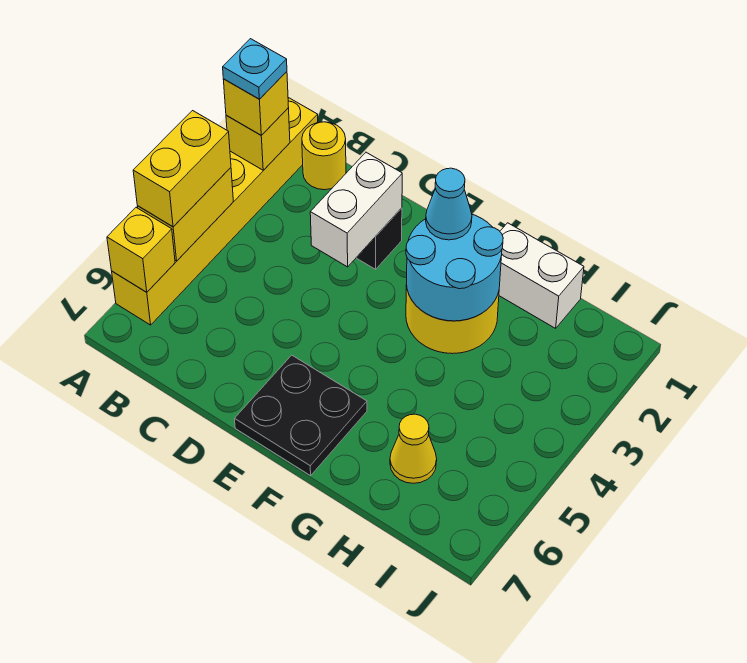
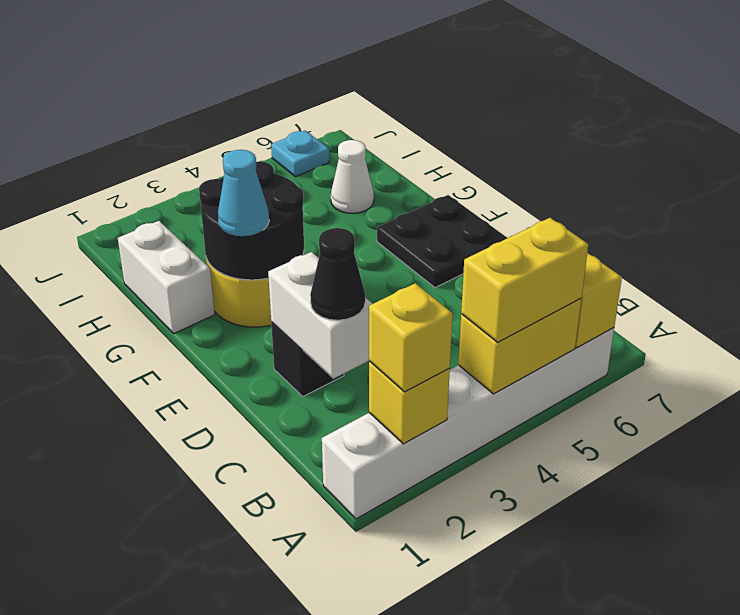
yellow brick A1:A6 level 1 -> white brick A1:A6 level 1
cyan plate A2 level 4 -> cyan plate J6 level 1
yellow round brick B1 level 1 -> none
none -> black cone C2 level 3
white brick D2:D3 level 2 -> white brick C2:D2 level 2
cyan round brick F2:G3 level 2 -> black round brick F2:G3 level 2
yellow cone H6 level 1 -> white cone H6 level 1

